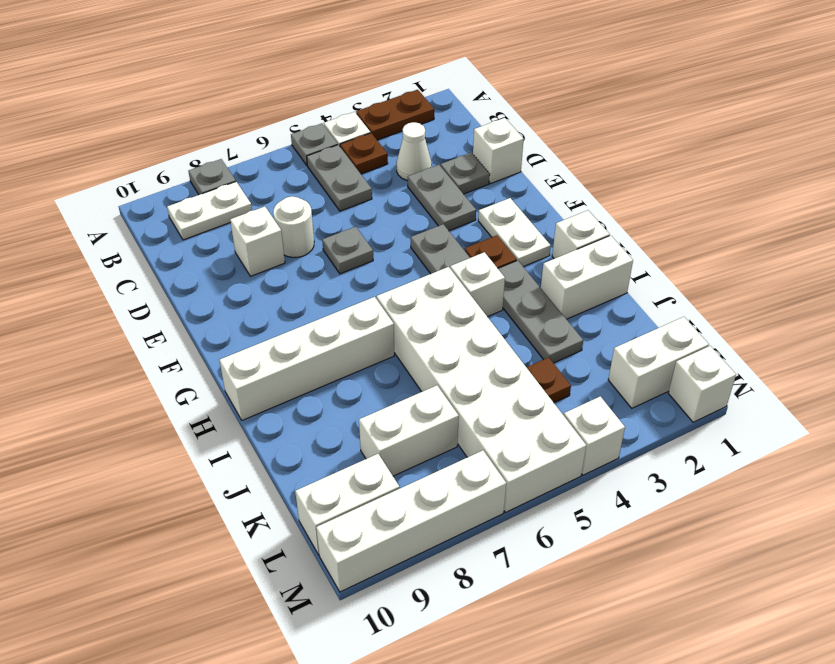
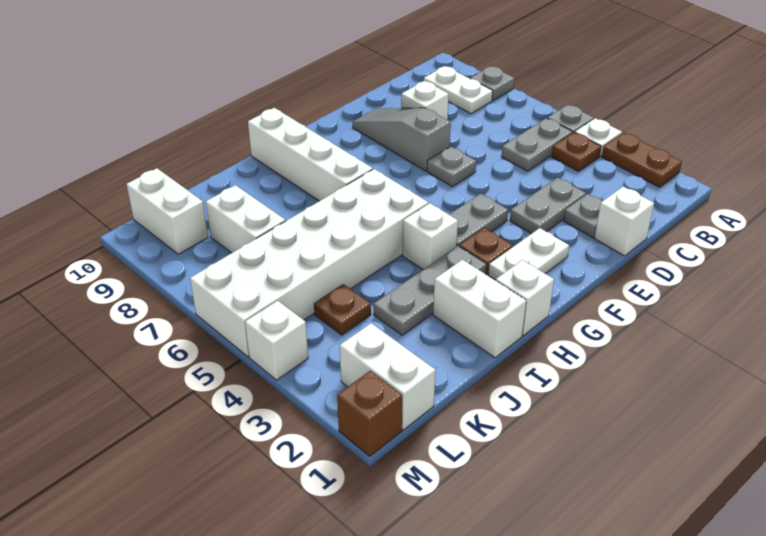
white cone C3 level 1 -> none
white round brick D7 level 1 -> none
none -> grey slope E7:E9 level 1 top 7
white brick M1 level 1 -> brown brick M1 level 1
white brick M7:M10 level 1 -> none

